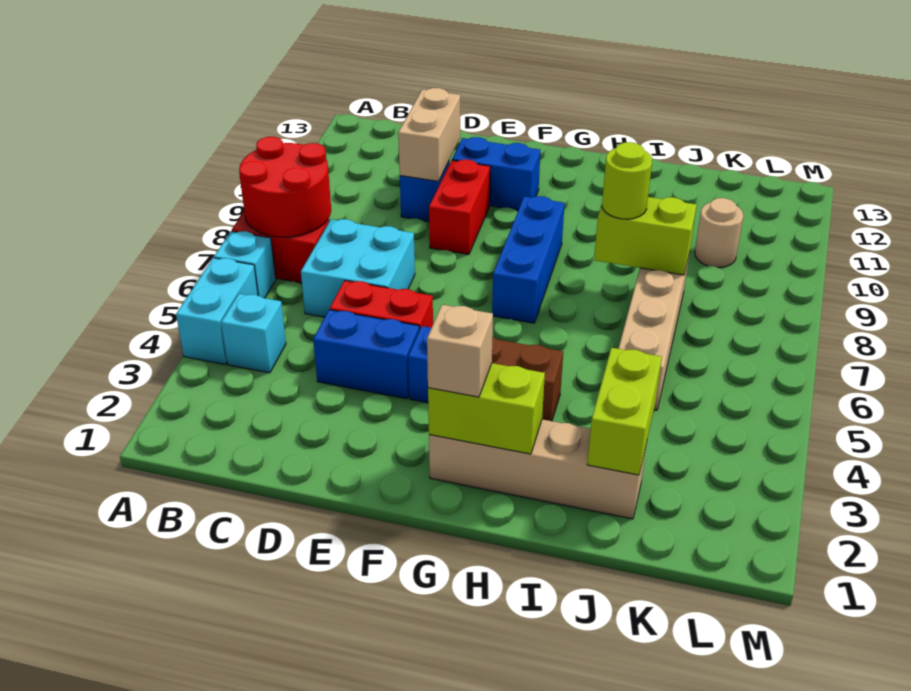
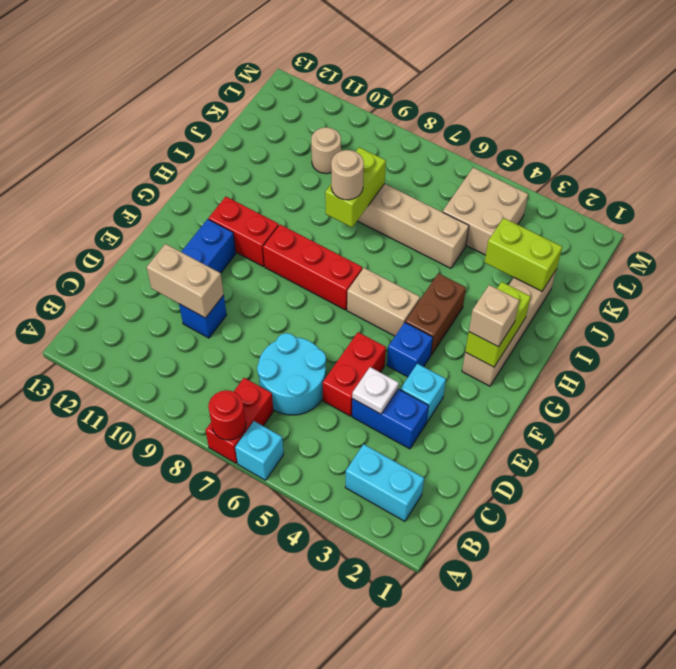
cyan brick A4:A5 level 1 -> cyan brick B2:B3 level 1
red round brick A7:B8 level 2 -> red round brick A7 level 2
cyan brick B4 level 1 -> cyan brick E3 level 1
cyan brick C6:D7 level 1 -> cyan round brick C6:D7 level 1
blue brick D4:E4 level 1 -> blue brick D3:D4 level 1
none -> white plate D4 level 2
red brick E9:E10 level 1 -> red brick G10:G11 level 1
none -> tan brick G5:G6 level 1
blue brick G7:G9 level 1 -> red brick G7:G9 level 1
lime round brick I8 level 3 -> tan round brick I8 level 3
none -> tan brick K4:L5 level 1

